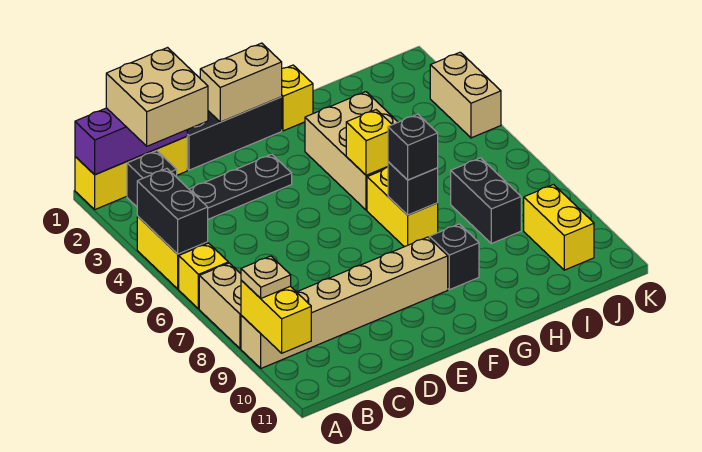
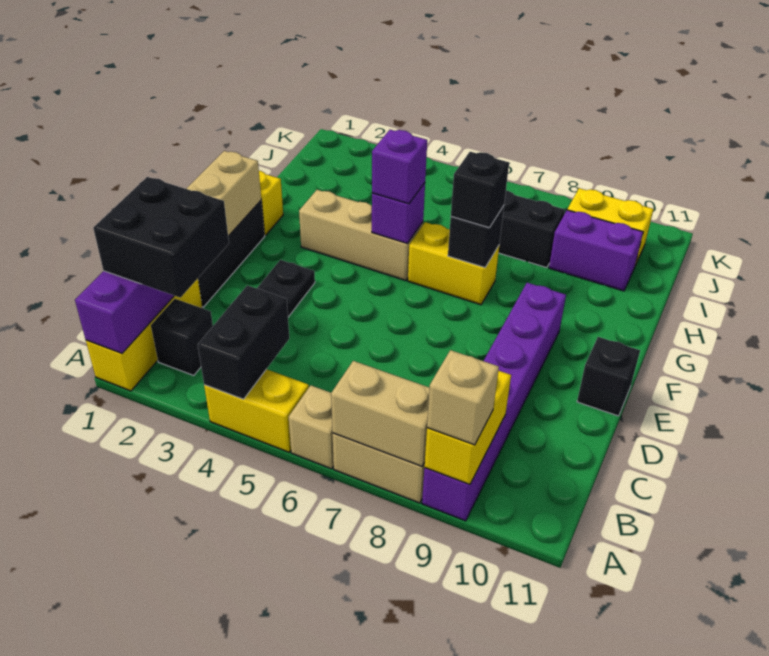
black brick A4:A5 level 2 -> black brick A4:B4 level 2
yellow brick A6 level 1 -> tan brick A6 level 1
tan brick A9:F9 level 1 -> purple brick A9:F9 level 1
yellow brick A9:A10 level 2 -> yellow brick A9:B9 level 2
tan plate A9 level 3 -> tan brick A9 level 3
tan brick B1:C2 level 3 -> black brick B1:C2 level 3
tan brick G3:H5 level 1 -> tan brick G3:G5 level 1
yellow brick G5 level 2 -> purple brick G5 level 2
none -> purple brick G5 level 3
black brick G9 level 1 -> black brick E11 level 1
none -> purple brick I9:I10 level 1
tan brick K3:K4 level 1 -> tan brick A7:A8 level 2

